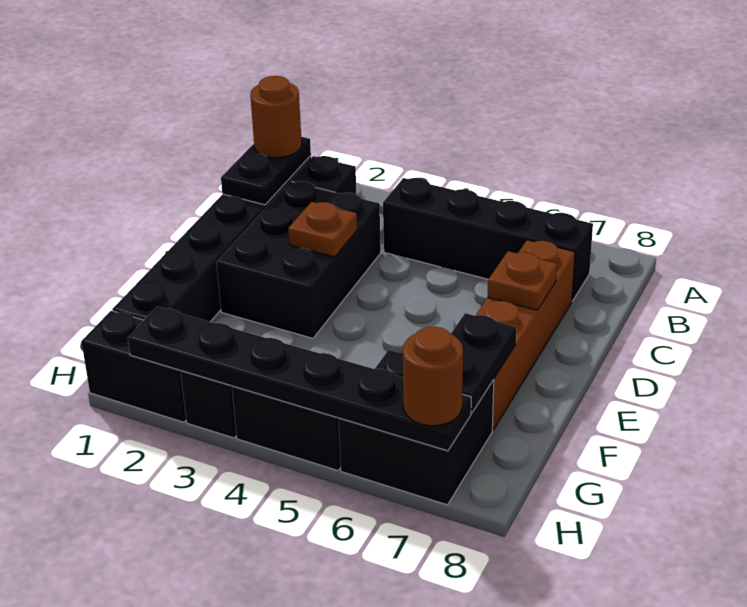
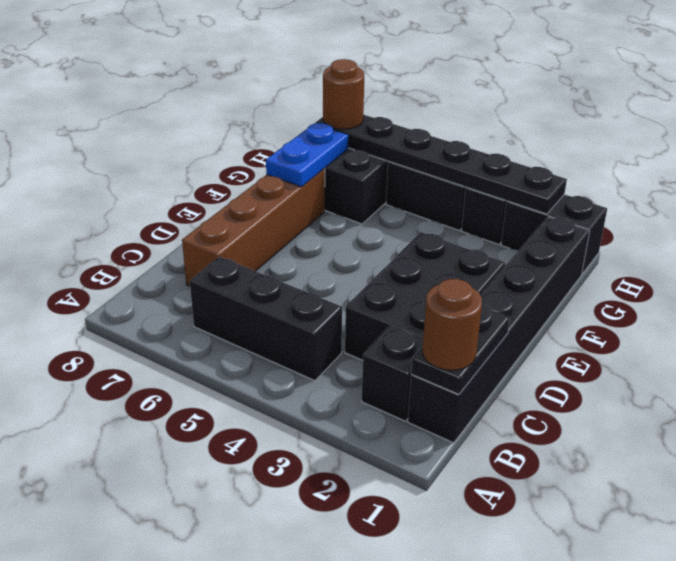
black brick B4:B7 level 1 -> black brick B4:B6 level 1
brown plate D3 level 2 -> none
brown plate D7 level 2 -> none
black plate F7:G7 level 2 -> blue plate F7:G7 level 2

